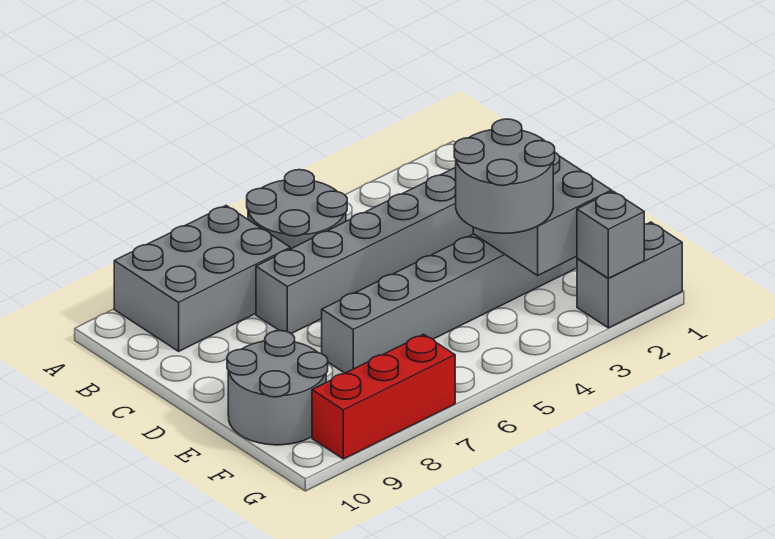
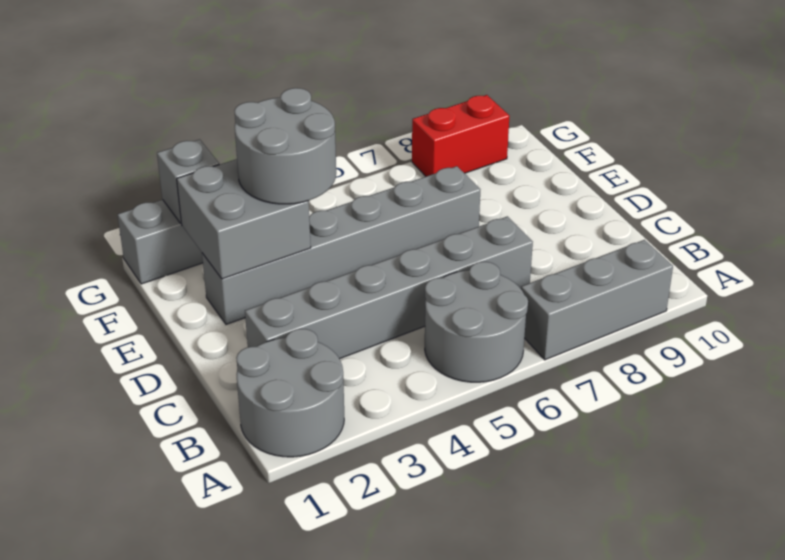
grey brick A7:B9 level 1 -> grey brick A7:A9 level 1
grey round brick E9:F10 level 1 -> grey round brick A1:B2 level 1
red brick G7:G9 level 1 -> red brick G8:G9 level 1

